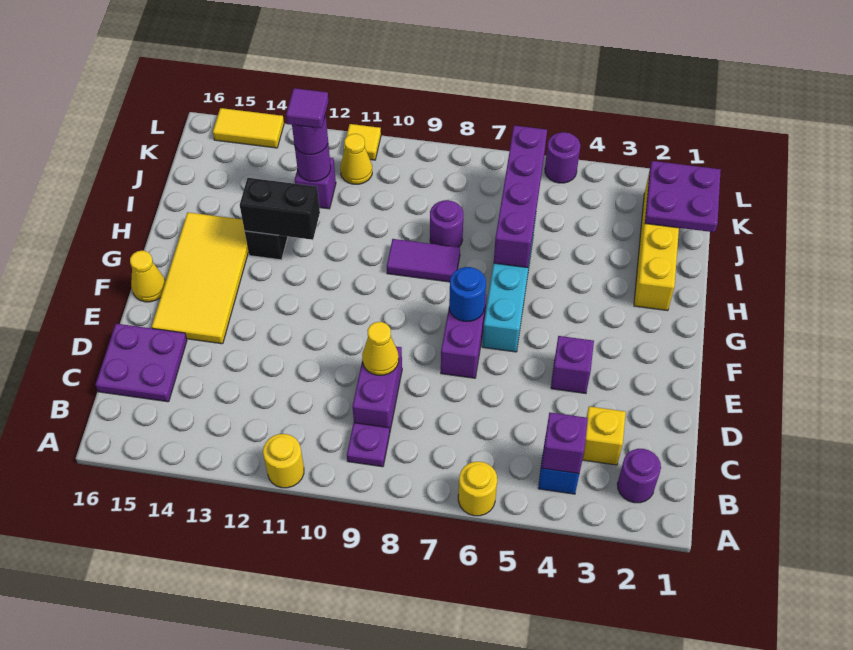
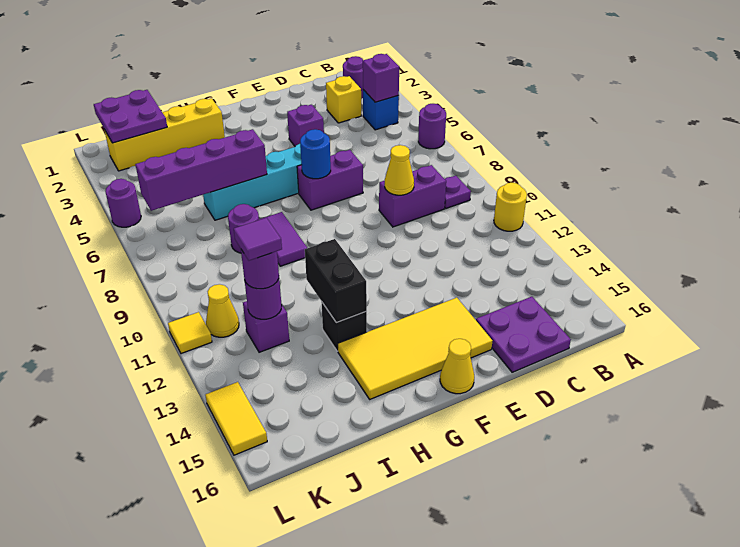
yellow round brick A6 level 1 -> purple round brick A6 level 1

